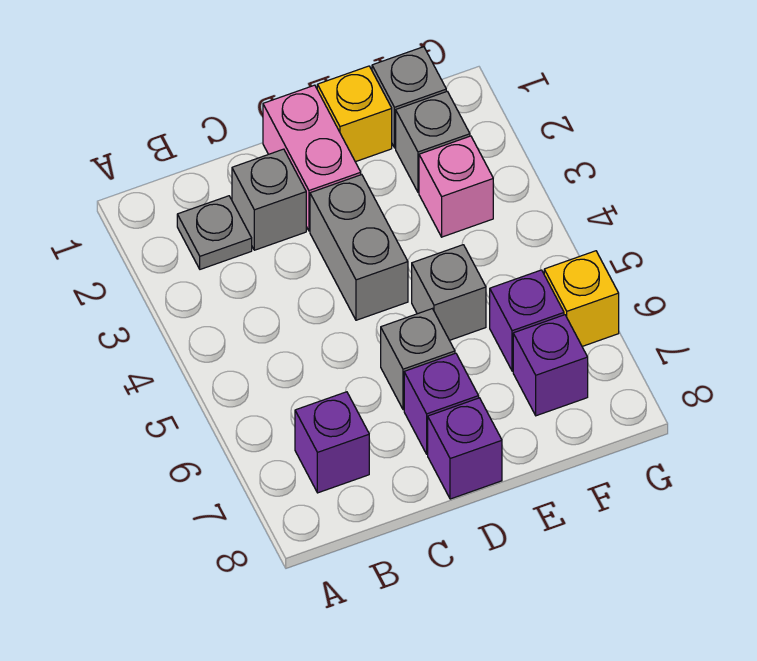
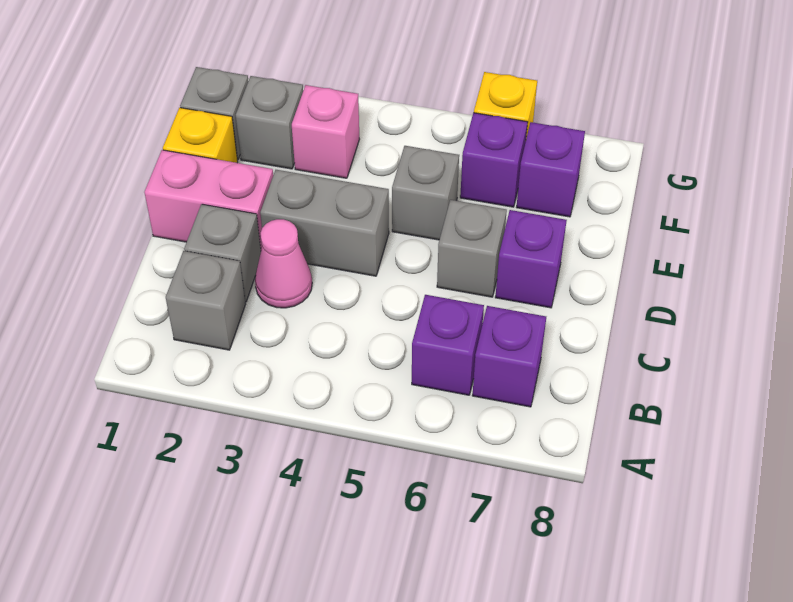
grey plate B2 level 1 -> grey brick B2 level 1
none -> pink cone C3 level 1
purple brick D8 level 1 -> purple brick B6 level 1

